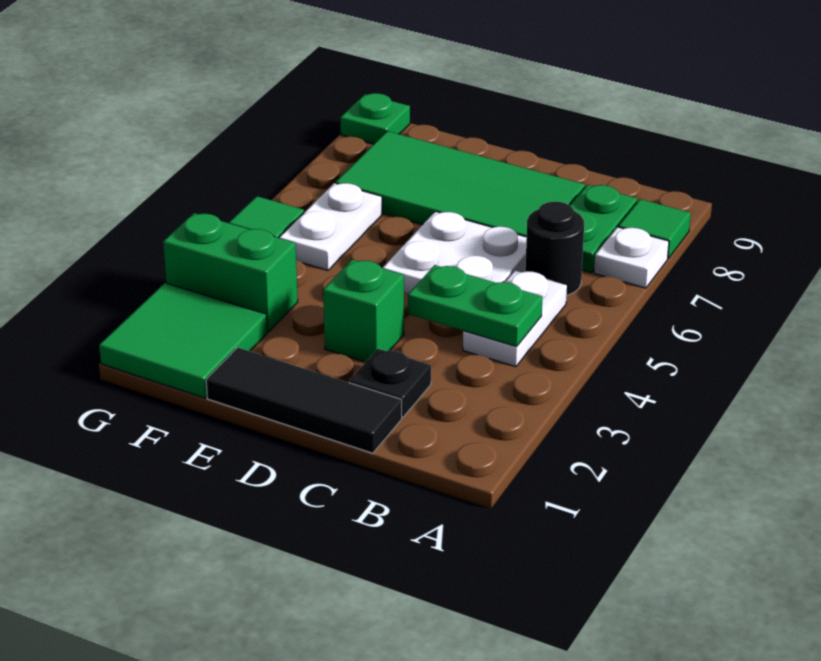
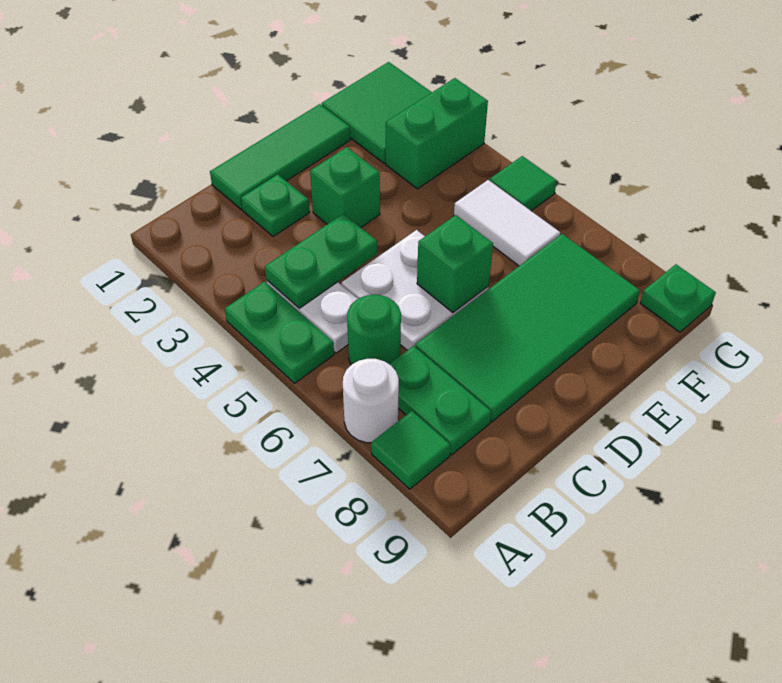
none -> green plate A4:A5 level 1
white plate A7 level 1 -> white round brick A7 level 1
black round brick B6 level 1 -> green round brick B6 level 1
black tile C1:E1 level 1 -> green tile C1:E1 level 1
black plate C2 level 1 -> green plate C2 level 1
none -> green brick D6 level 2
white plate F5:F6 level 1 -> white tile F5:F6 level 1

